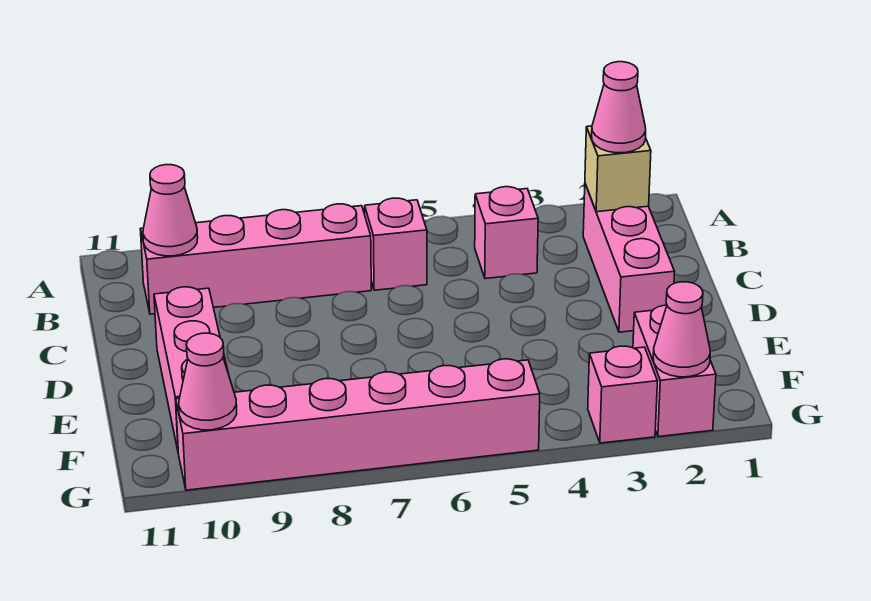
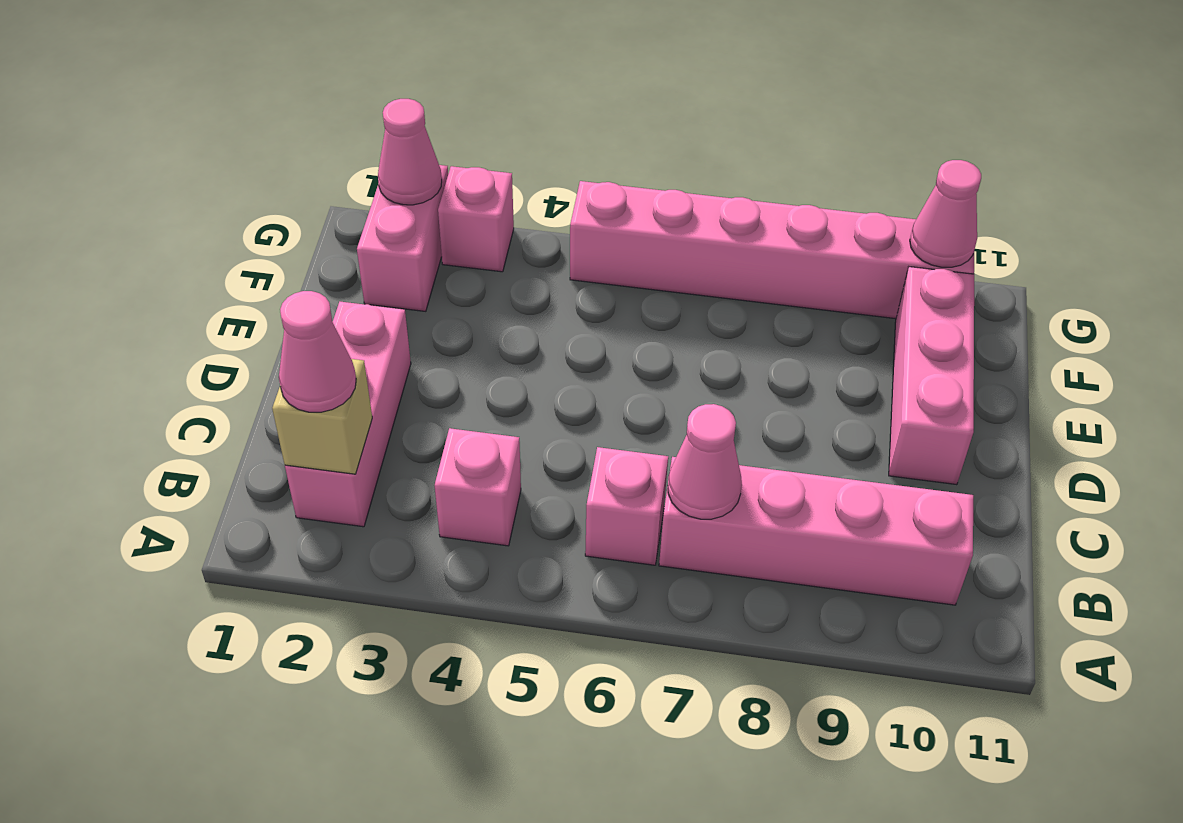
pink cone B10 level 2 -> pink cone B7 level 2

